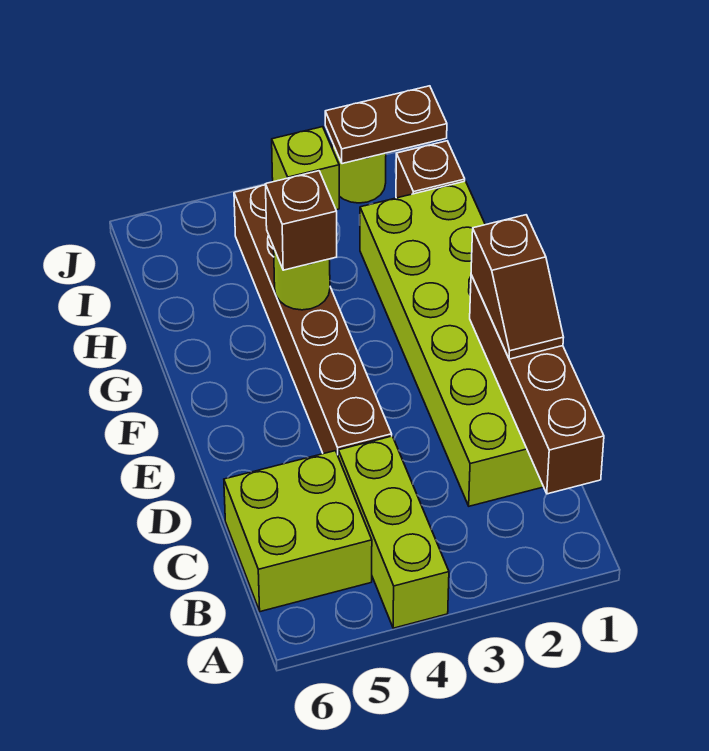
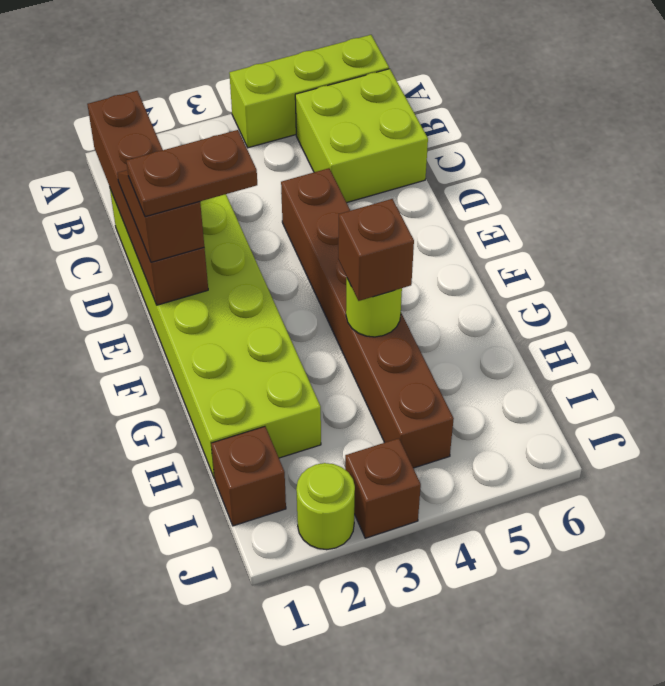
lime brick A4:C4 level 1 -> lime brick A4:A6 level 1
brown plate J1:J2 level 2 -> brown plate E1:E2 level 4
lime brick J3 level 1 -> brown brick J3 level 1

